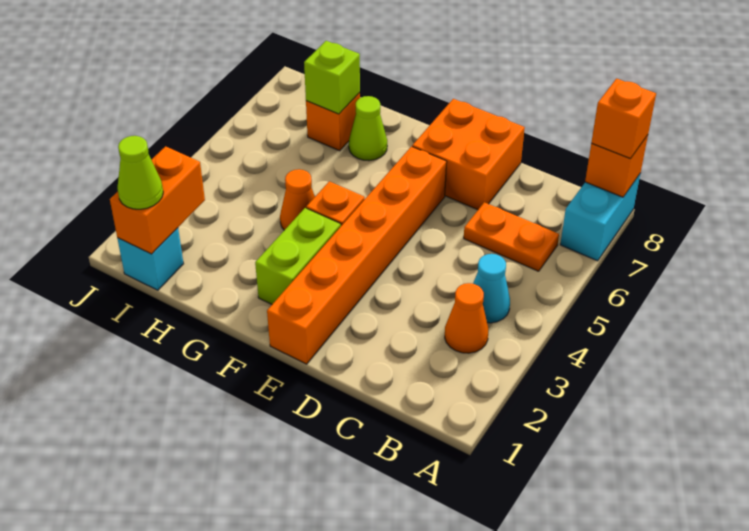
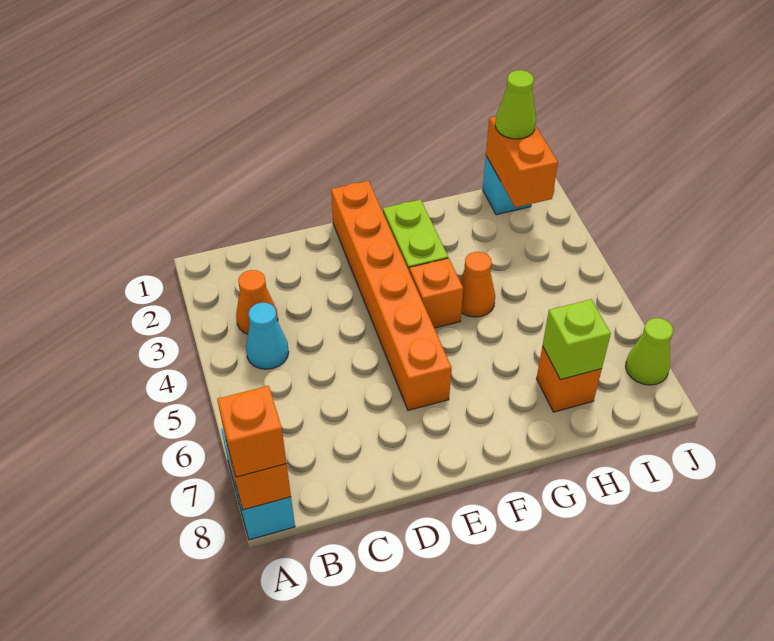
orange plate B6:C6 level 1 -> none
orange brick D7:E8 level 1 -> none
lime cone G7 level 1 -> lime cone J7 level 1

